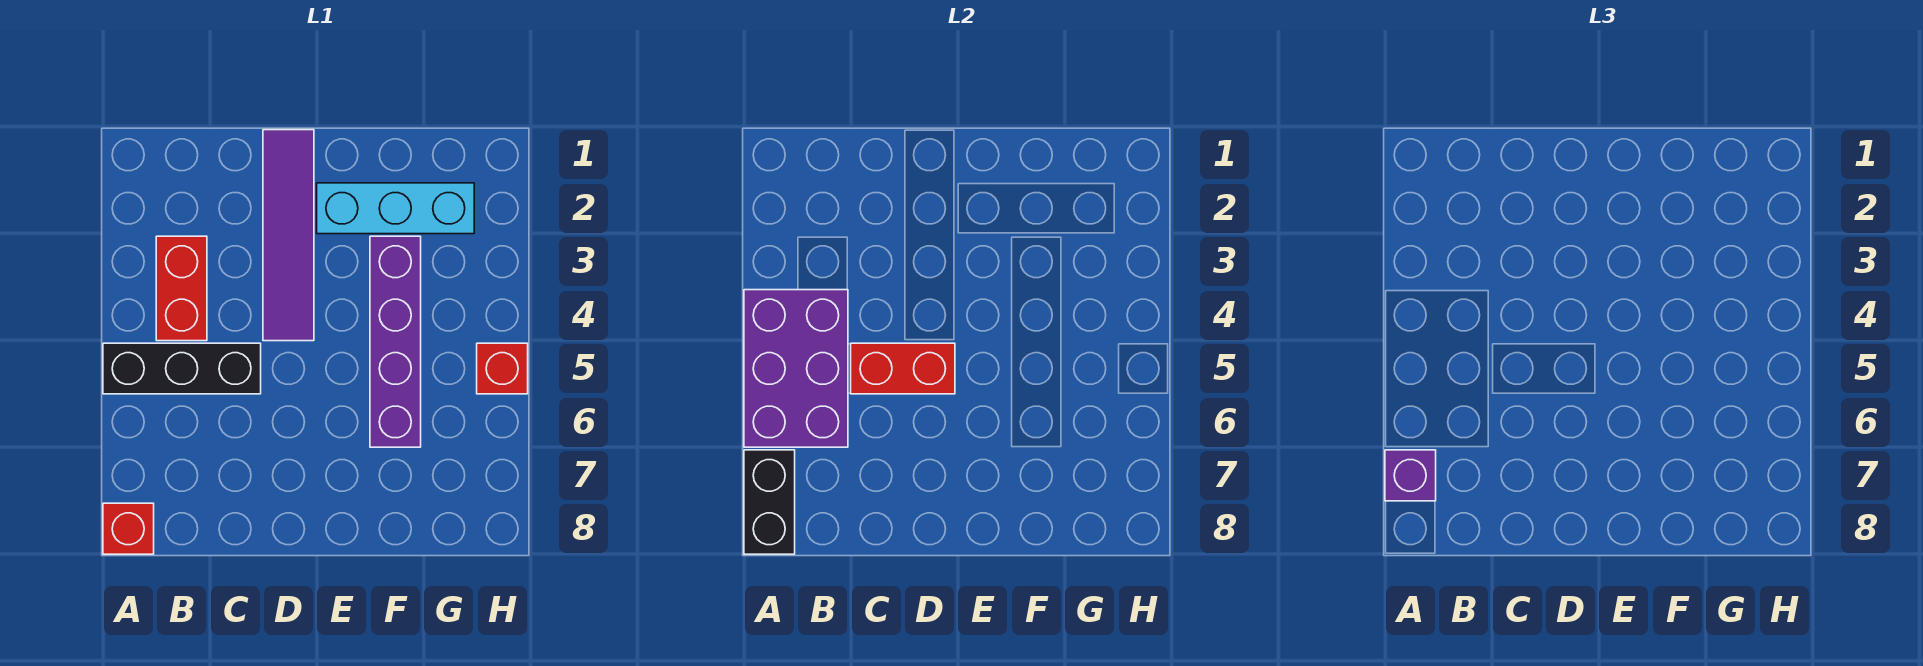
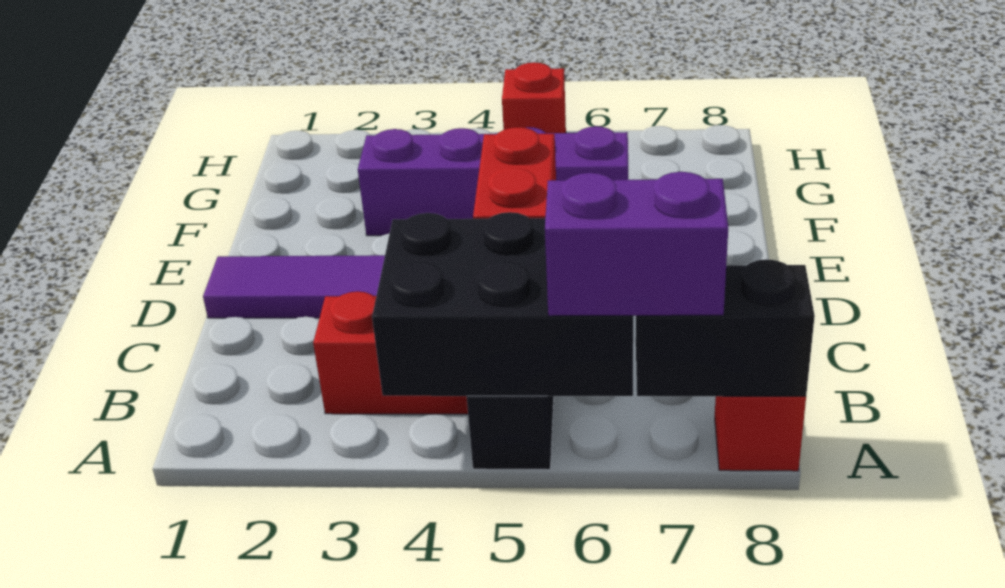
purple brick A4:B6 level 2 -> black brick A4:B6 level 2
purple brick A7 level 3 -> purple brick A6:A7 level 3
cyan brick E2:G2 level 1 -> none

